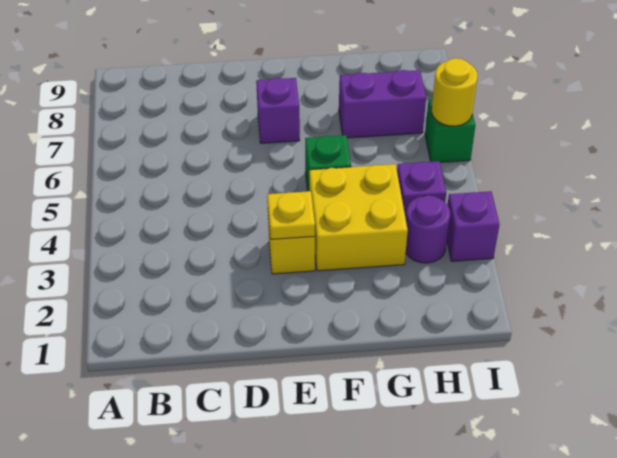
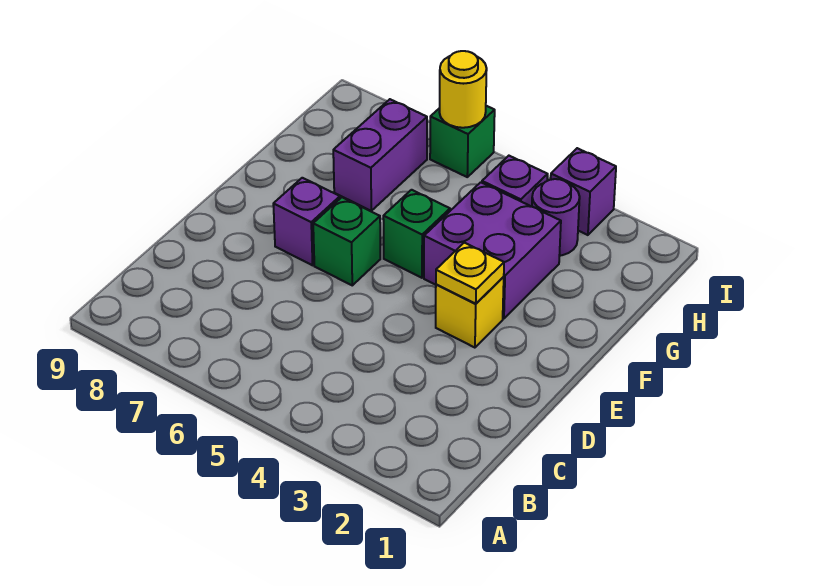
none -> green brick E6 level 1
yellow brick F3:G4 level 1 -> purple brick F3:G4 level 1

